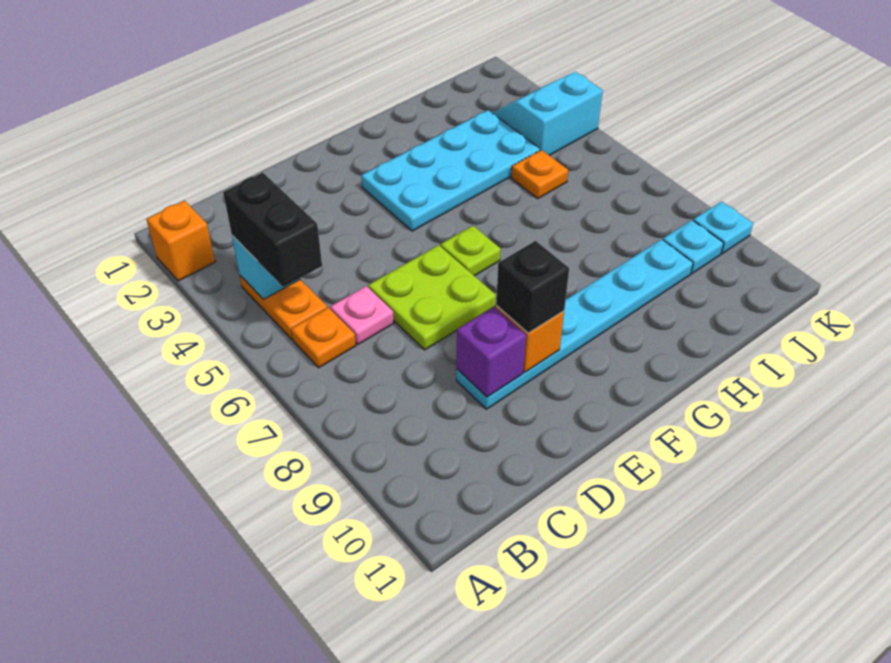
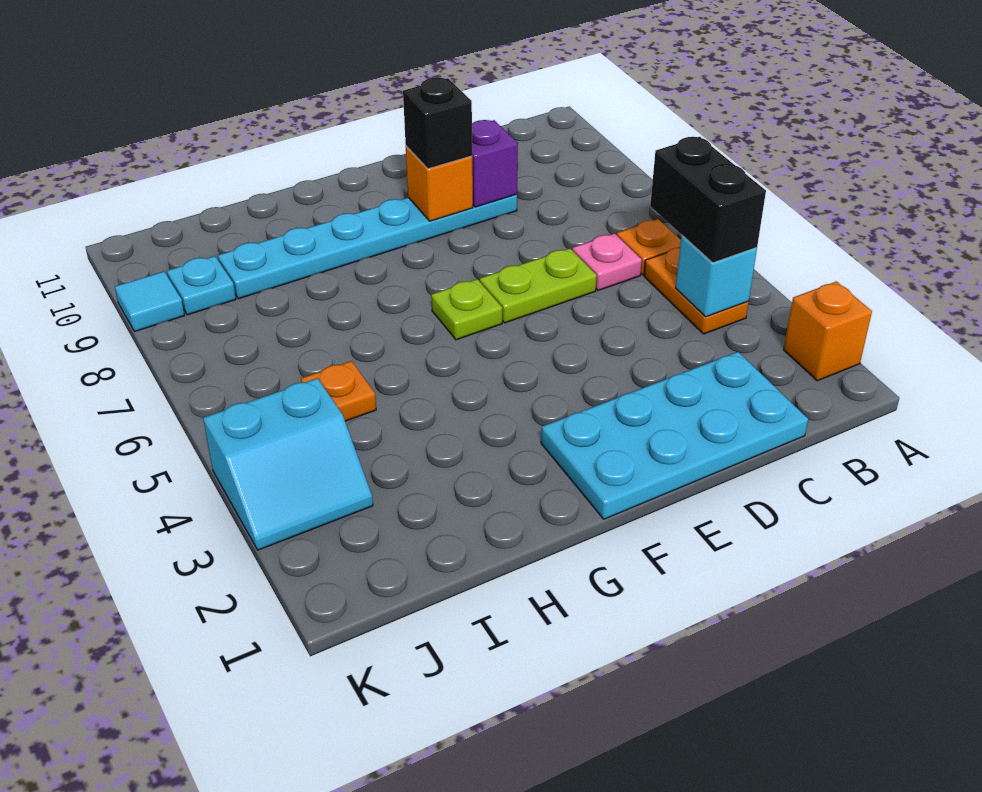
lime plate D6:E7 level 1 -> lime plate D6:E6 level 1
cyan plate F3:I4 level 1 -> cyan plate C1:F2 level 1
cyan plate K9 level 1 -> cyan tile K9 level 1

